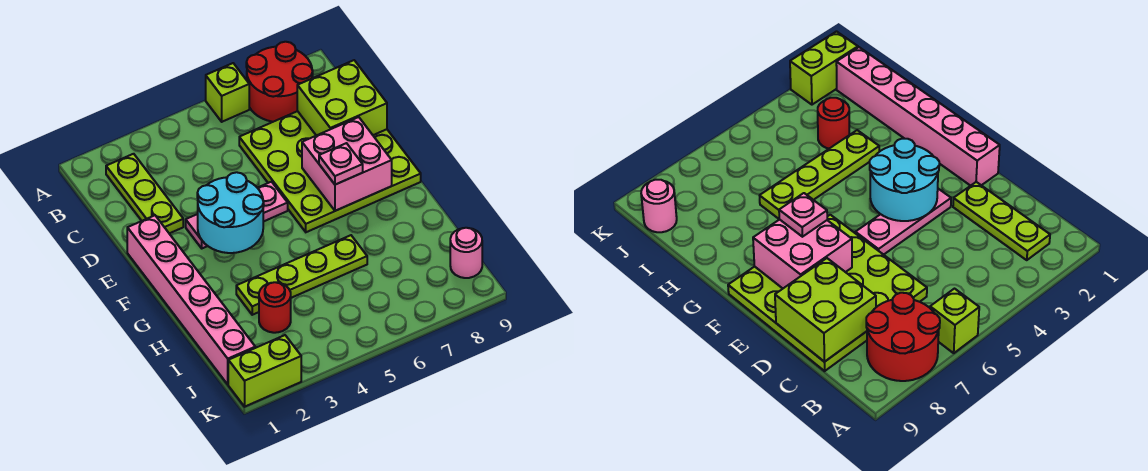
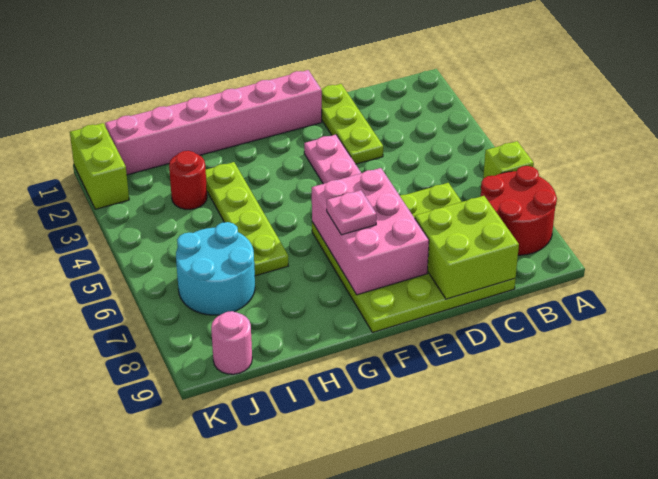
lime plate B2:D2 level 1 -> lime plate D1:D3 level 1
cyan round brick E3:F4 level 2 -> cyan round brick I6:J7 level 1
pink brick E7:F8 level 2 -> pink brick E6:F8 level 2

